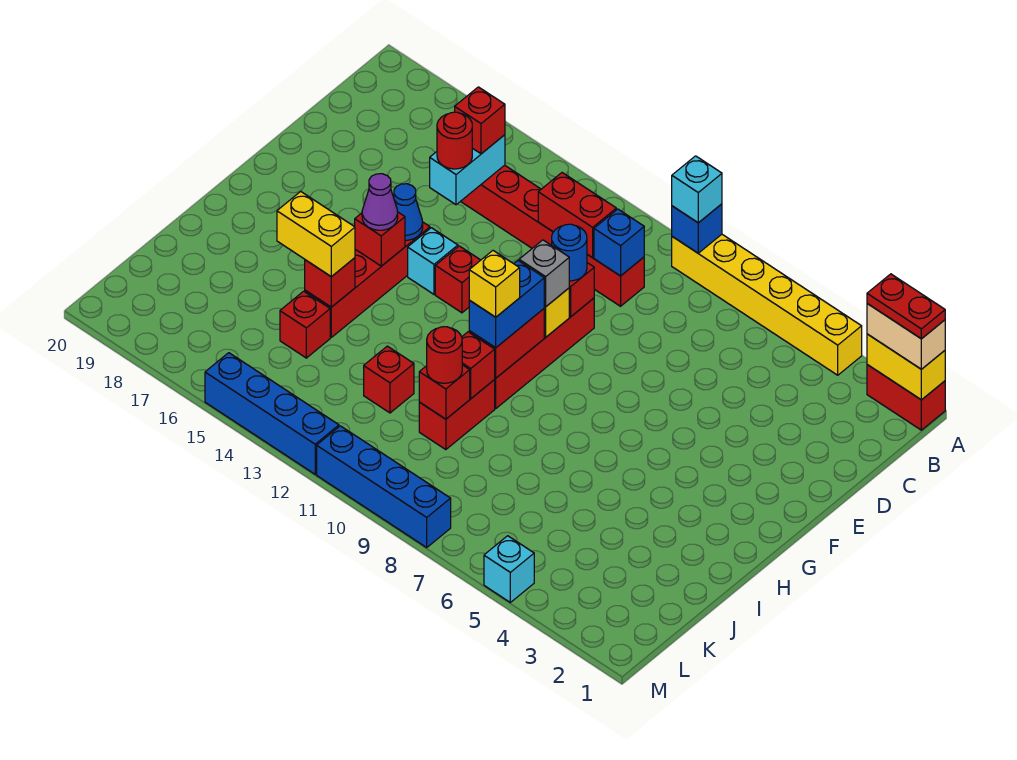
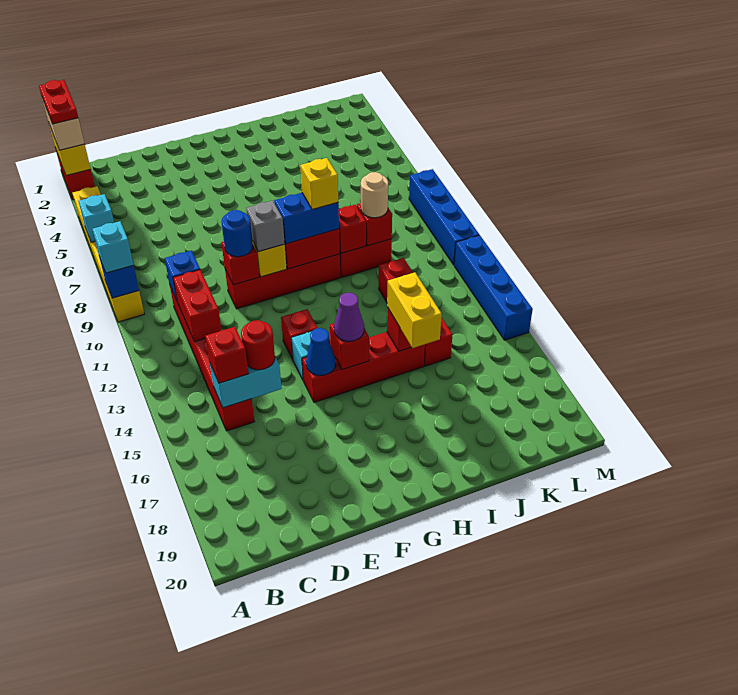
red round brick J10 level 3 -> tan round brick J10 level 3
cyan brick M5 level 1 -> cyan brick A6 level 2

